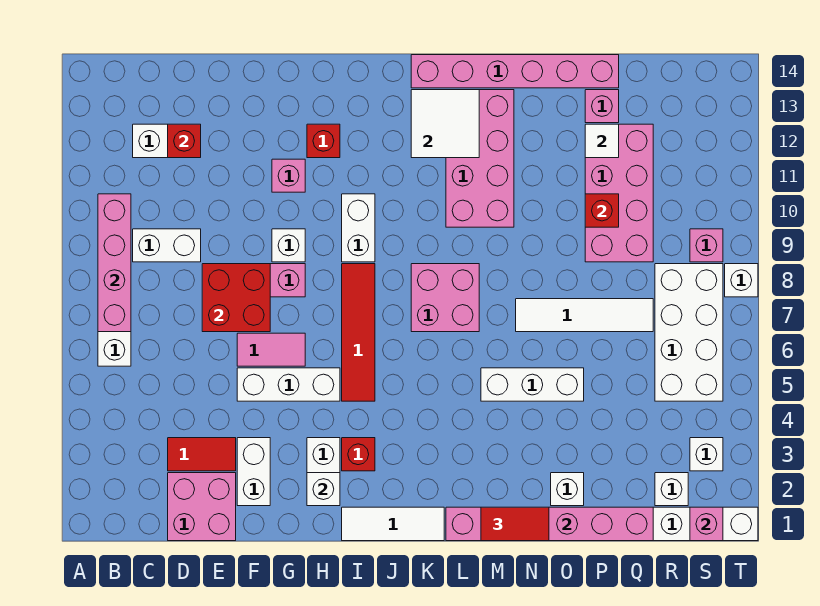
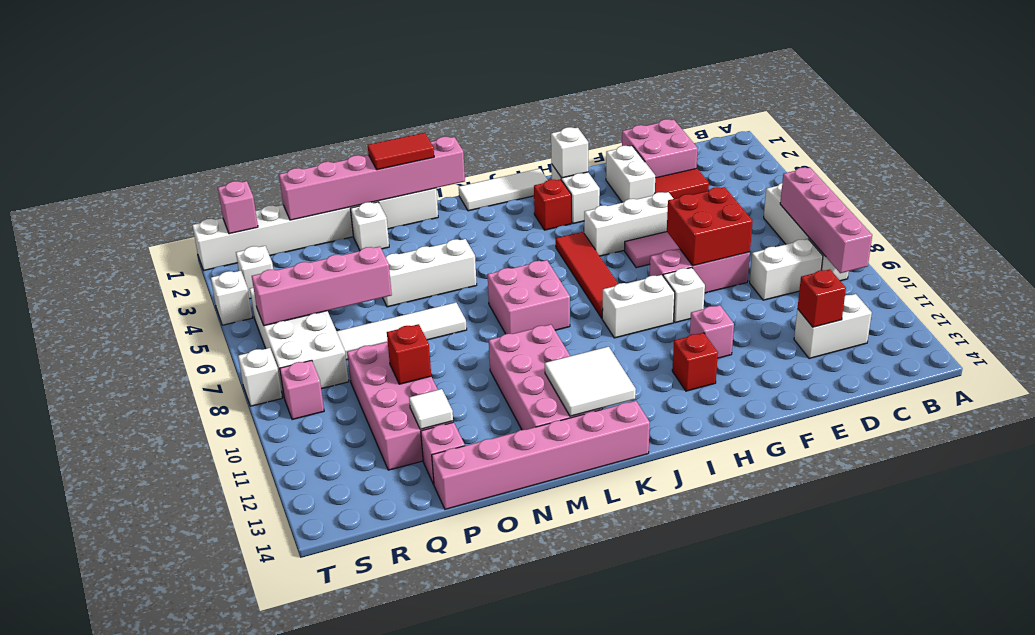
white brick I9:I10 level 1 -> white brick H9:I9 level 1
none -> pink brick P6:S6 level 2
white brick R2 level 1 -> white brick T4 level 1

